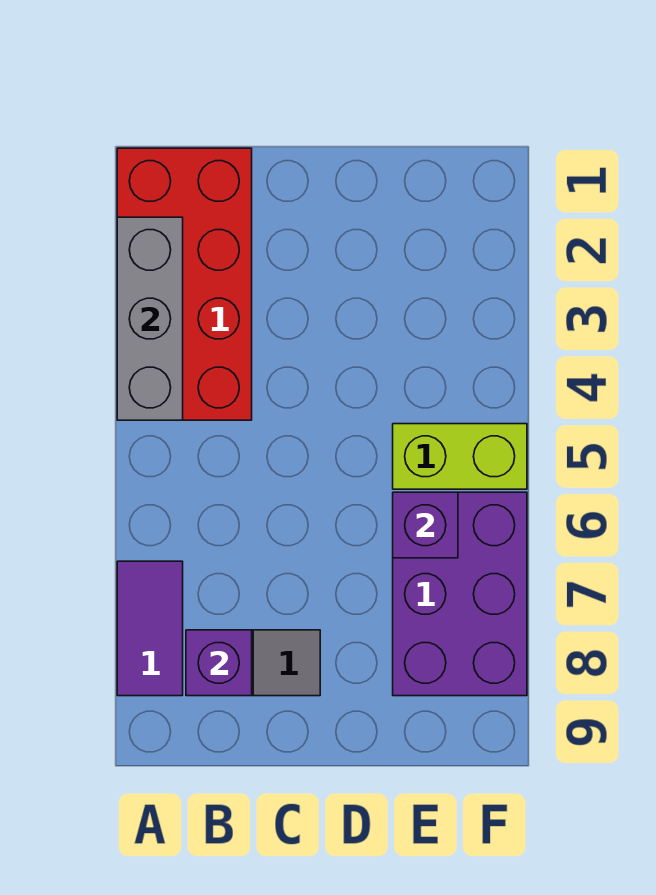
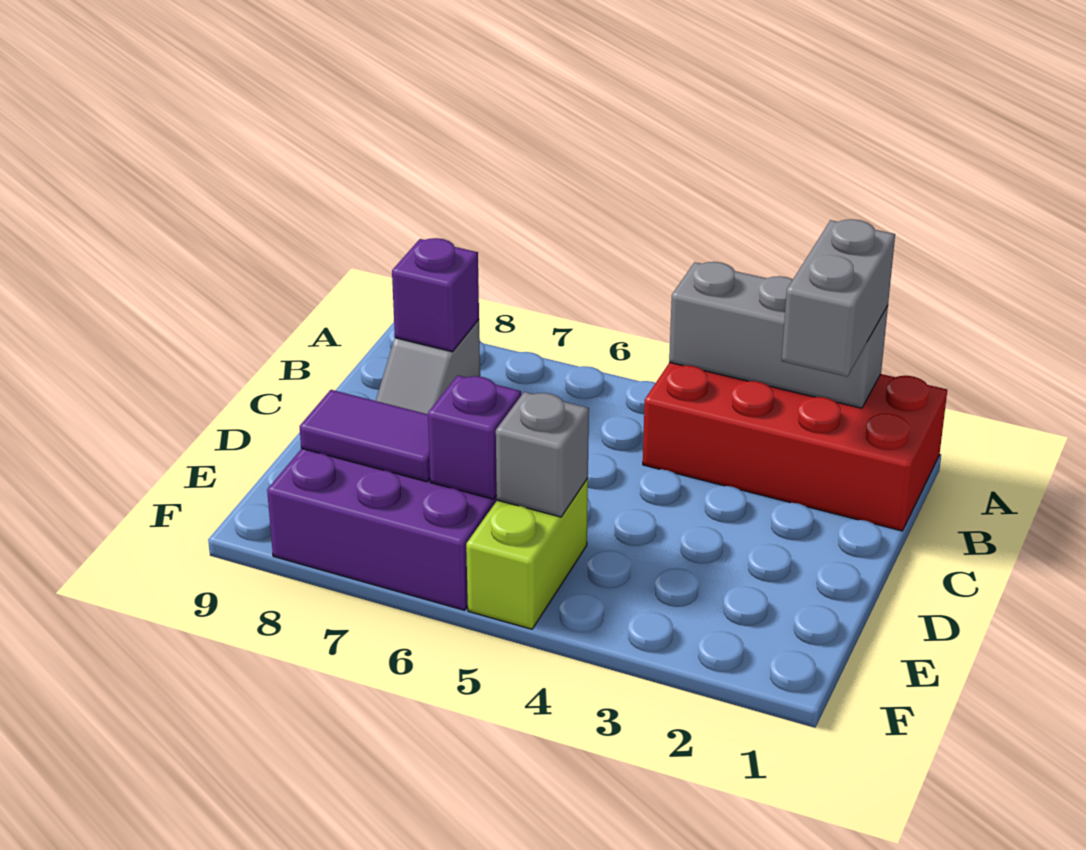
none -> grey brick A2:B2 level 3
purple tile A7:A8 level 1 -> purple tile E7:E8 level 2
none -> grey brick E5 level 2

